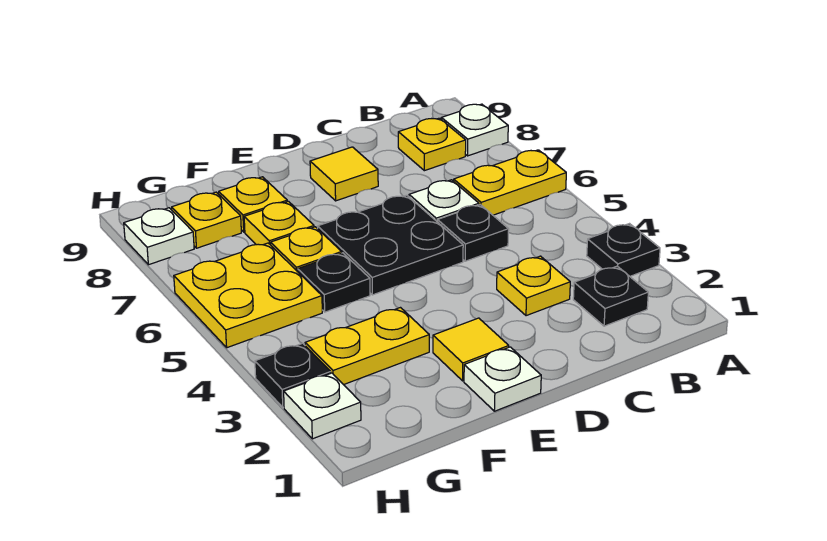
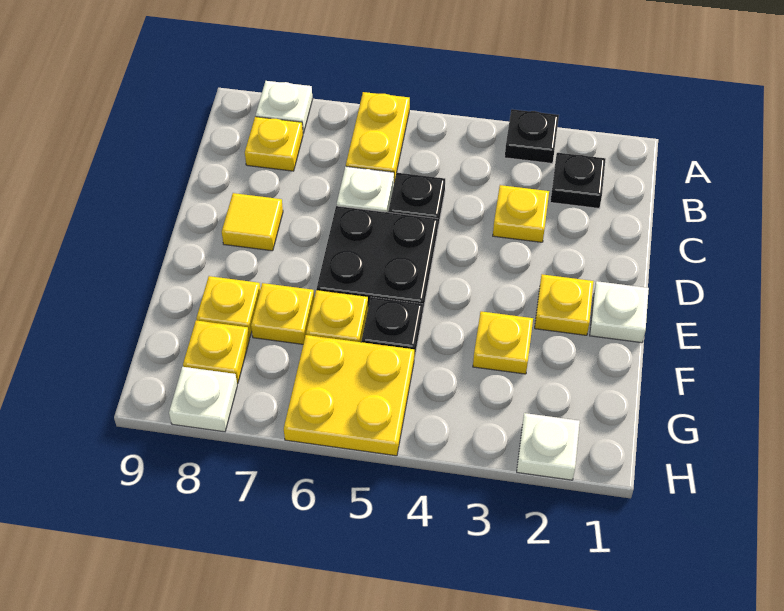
yellow tile E2 level 1 -> yellow plate E2 level 1
yellow plate F3:G3 level 1 -> yellow plate F3 level 1
black plate H3 level 1 -> none

